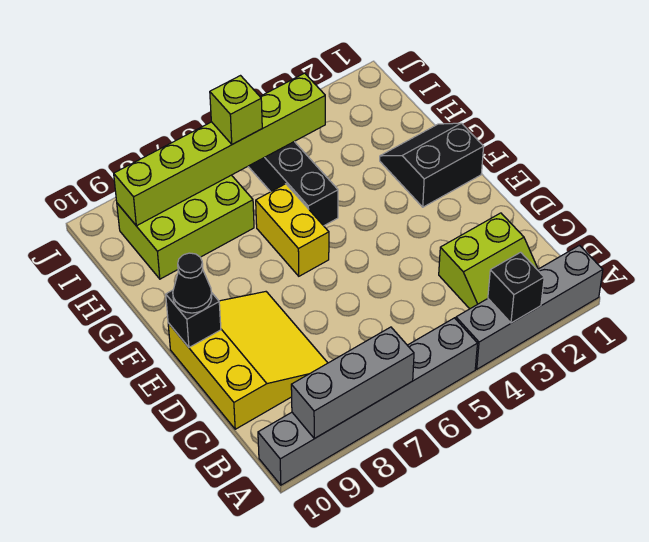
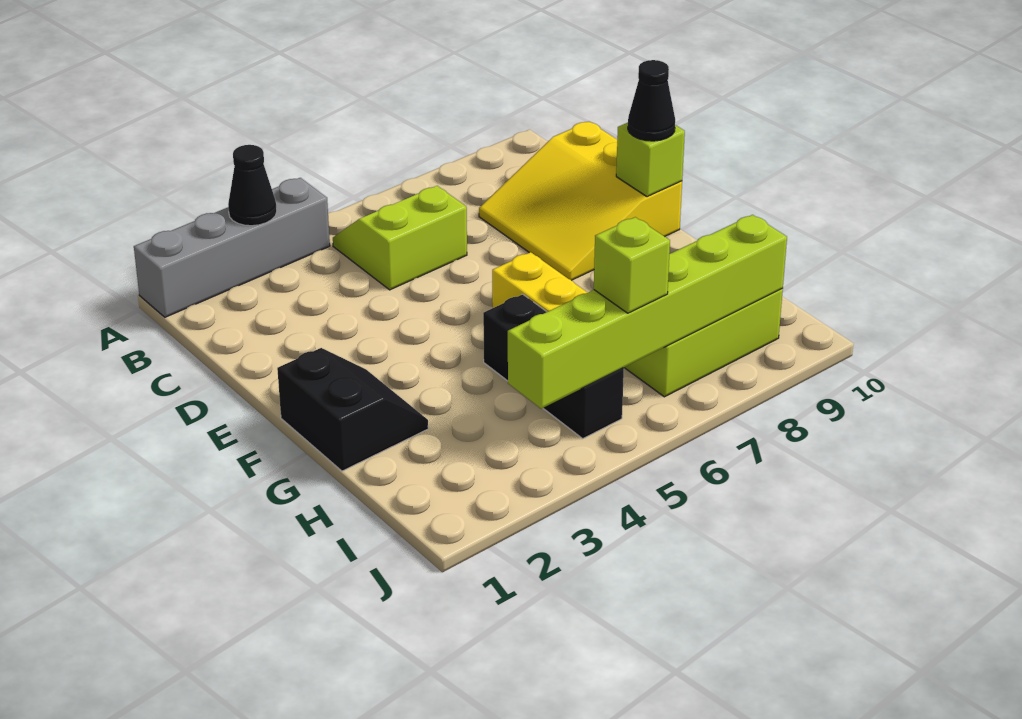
black brick A3 level 2 -> black cone A3 level 2
grey brick A5:A10 level 1 -> none
grey brick A7:A9 level 2 -> none
lime slope B2:C3 level 1 top C -> lime slope B5:C6 level 1 top C
black brick E10 level 2 -> lime brick E10 level 2
black slope F1:G2 level 1 top F -> black slope F1:G2 level 1 top 1

